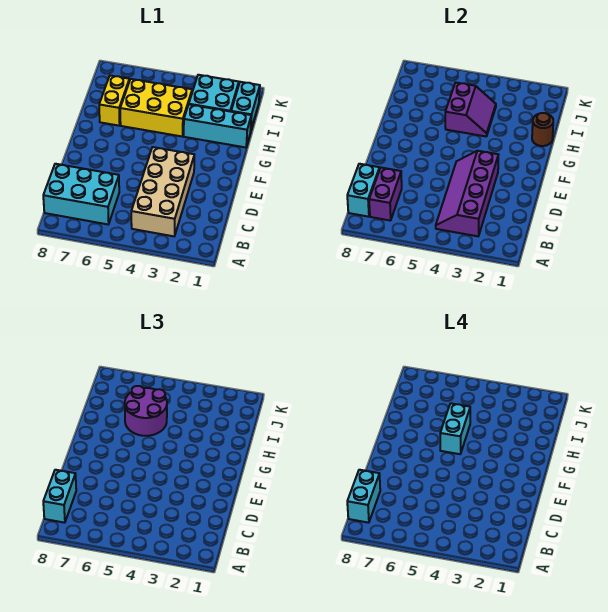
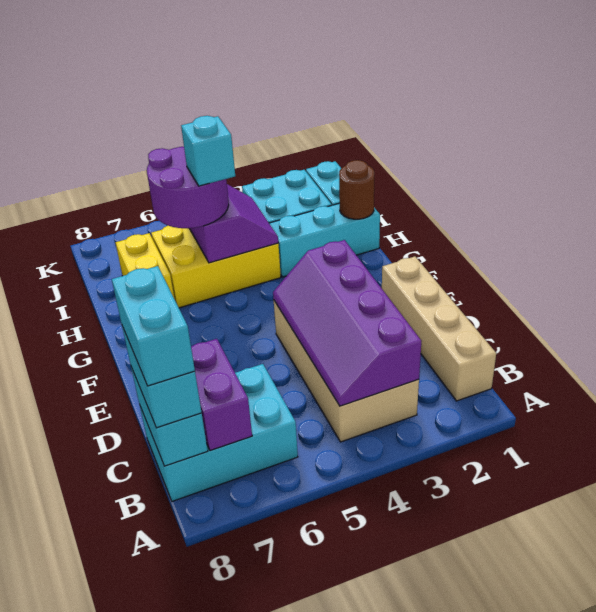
none -> tan brick B1:E1 level 1
cyan brick G5:H5 level 4 -> cyan brick H5 level 4

